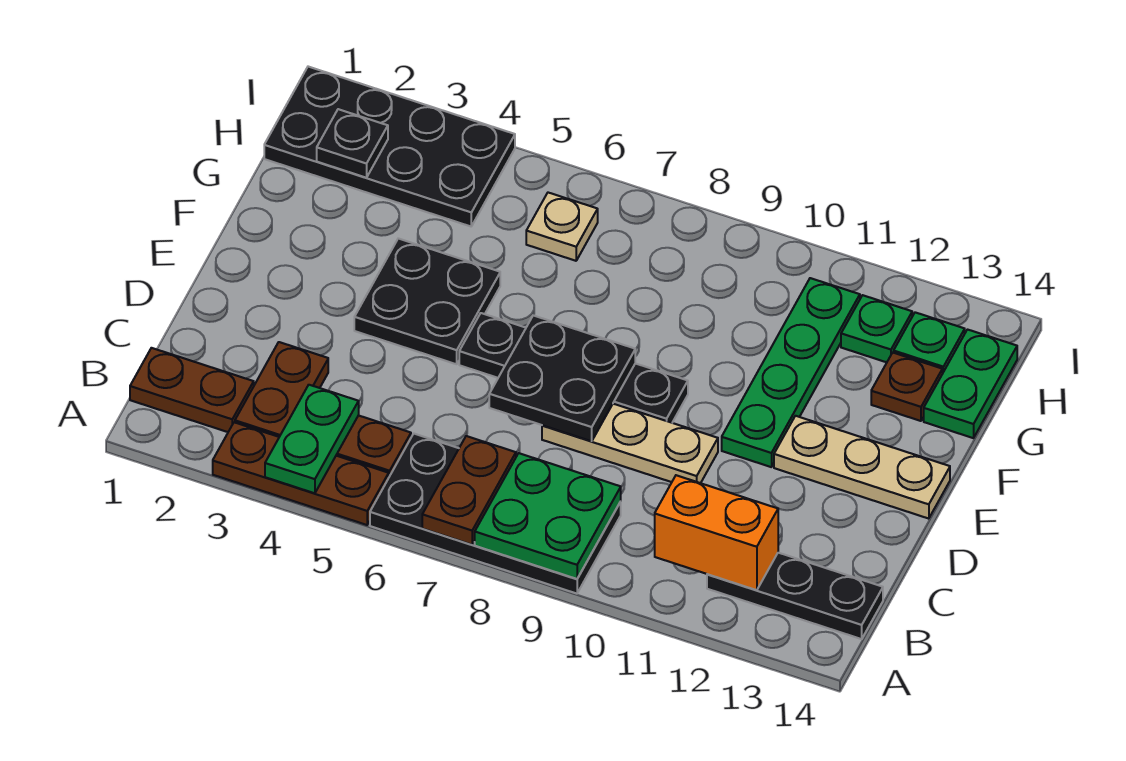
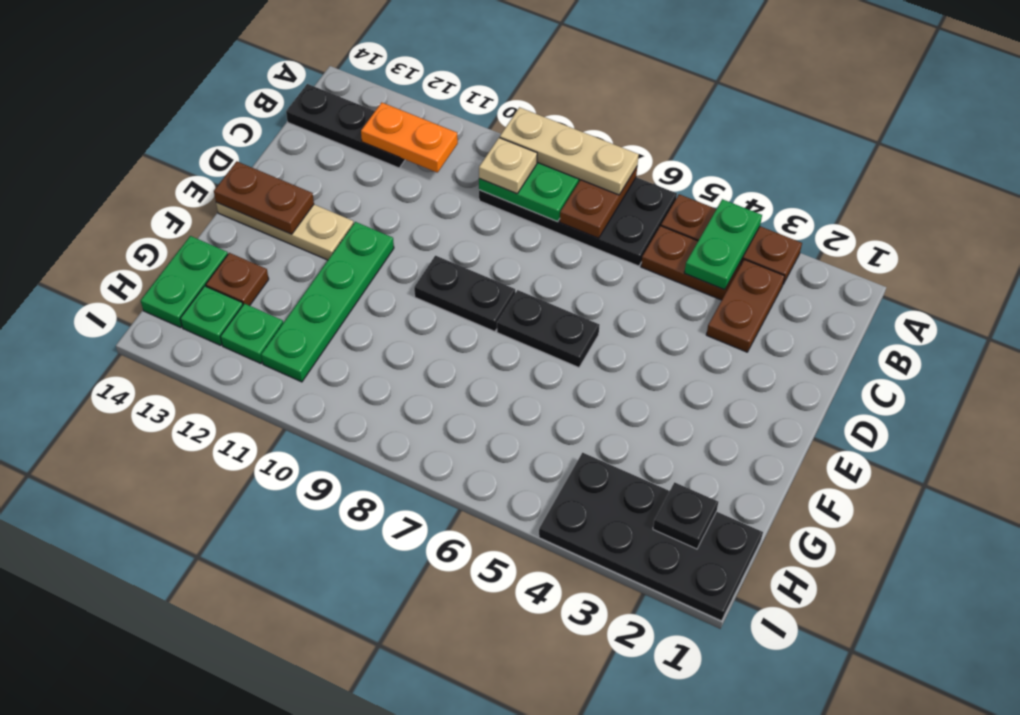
brown plate B1:B2 level 1 -> brown plate E13:E14 level 2
orange brick B11:B12 level 2 -> orange plate B11:B12 level 2
black plate D7:E8 level 2 -> none
tan plate D8:D10 level 1 -> tan plate A7:A9 level 3
black plate E4:F5 level 1 -> none
tan plate H6 level 1 -> tan plate B9 level 3

